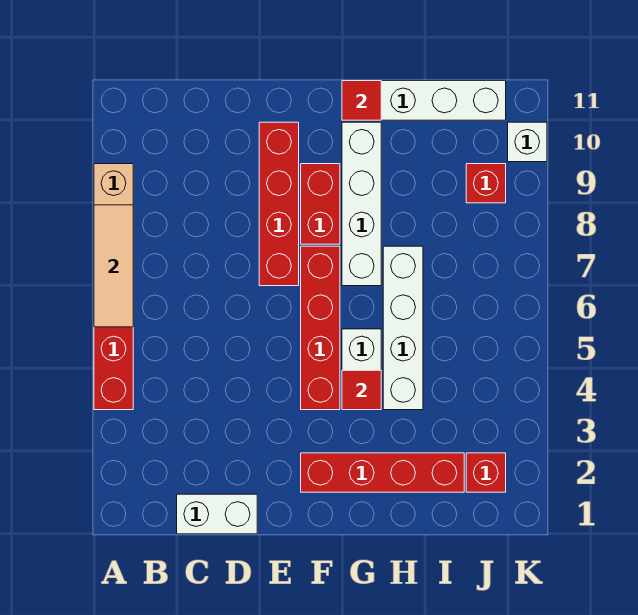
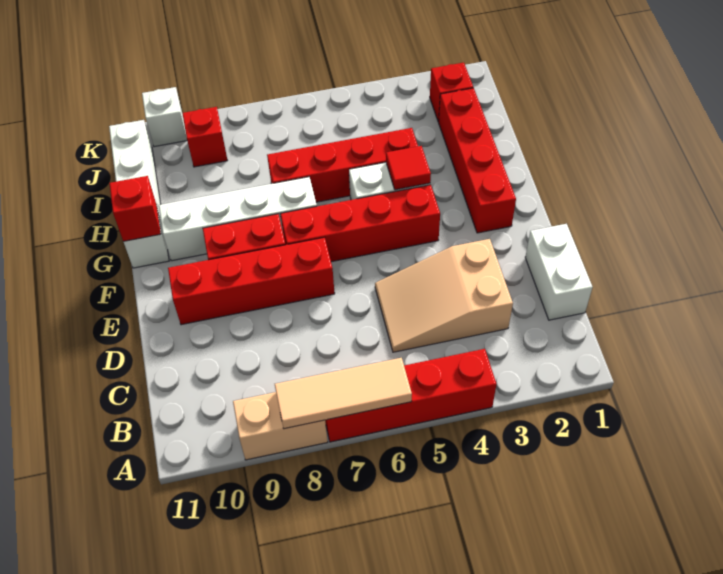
none -> tan slope C3:D5 level 1 top 3
red tile G11 level 2 -> red brick G11 level 2
white brick H4:H7 level 1 -> red brick H4:H7 level 1

